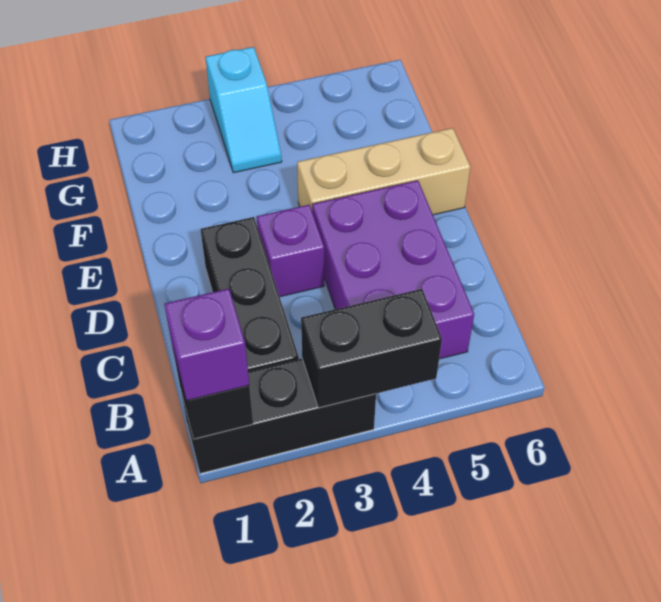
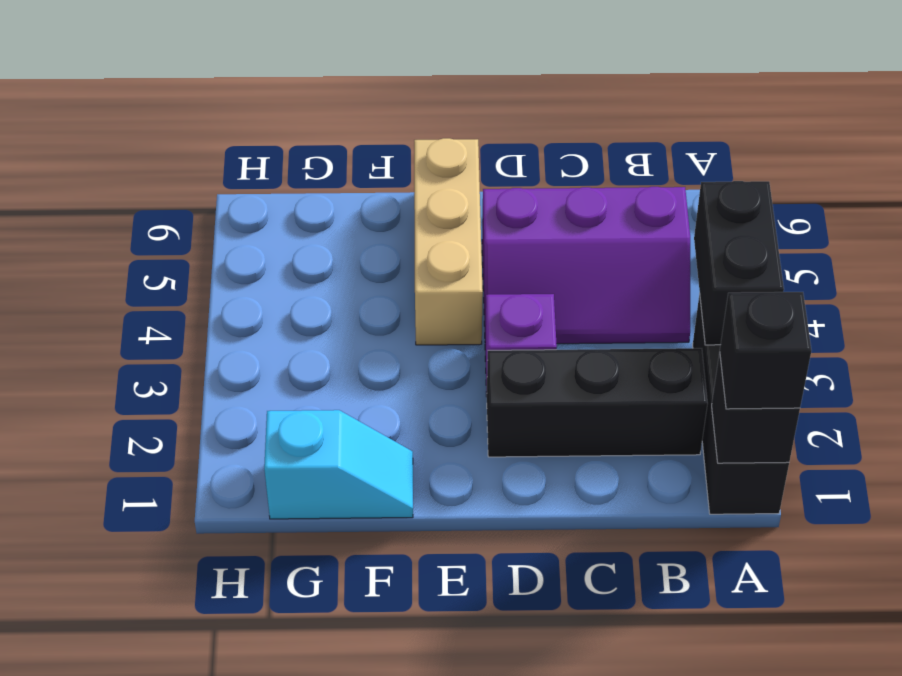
purple brick A1 level 3 -> black brick A1 level 3
purple brick B4:D5 level 1 -> purple slope B4:D5 level 1 top 5
cyan slope G3:H3 level 1 top H -> cyan slope F1:G1 level 1 top G

